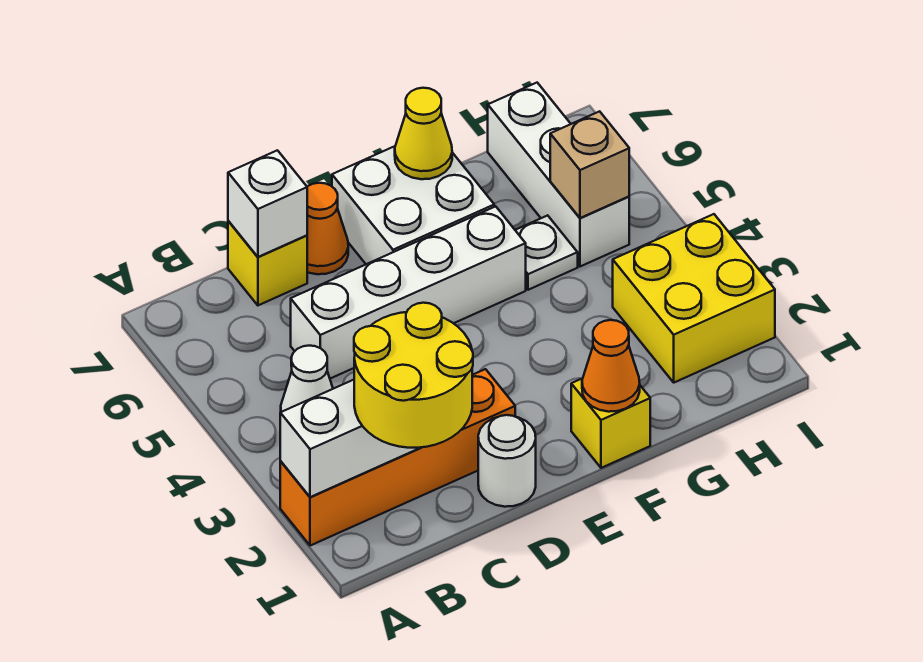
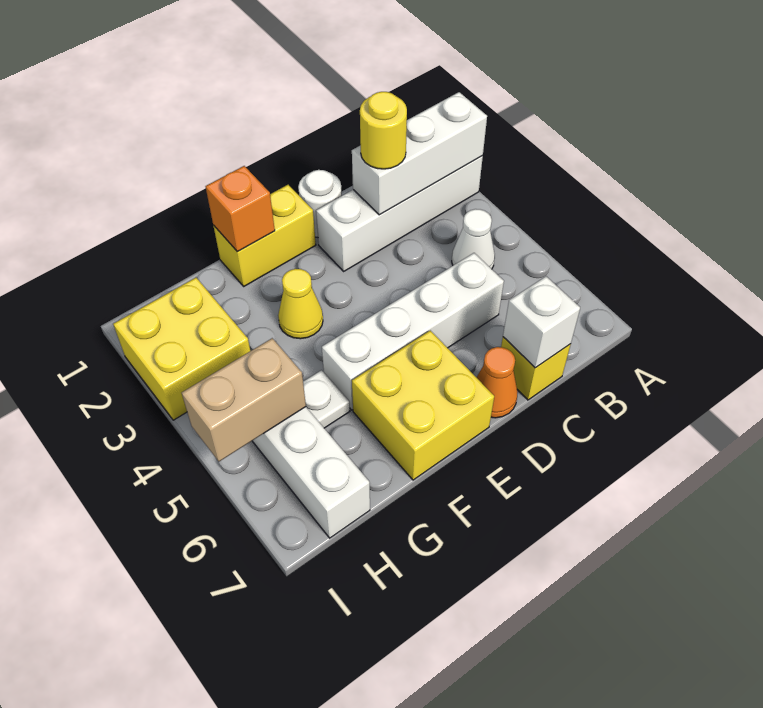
orange brick A2:D2 level 1 -> white brick A2:D2 level 1
yellow round brick B1:C2 level 3 -> yellow round brick C2 level 3
white brick E6:F7 level 1 -> yellow brick E6:F7 level 1
yellow brick F1 level 1 -> yellow brick E1:F1 level 1
orange cone F1 level 2 -> orange brick F1 level 2
yellow cone F7 level 2 -> yellow cone F3 level 1
tan brick H5 level 2 -> tan brick H5:I5 level 2

